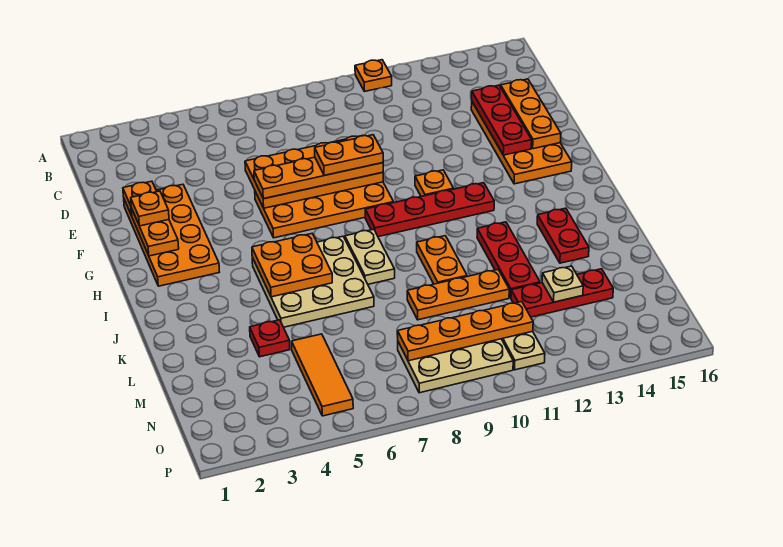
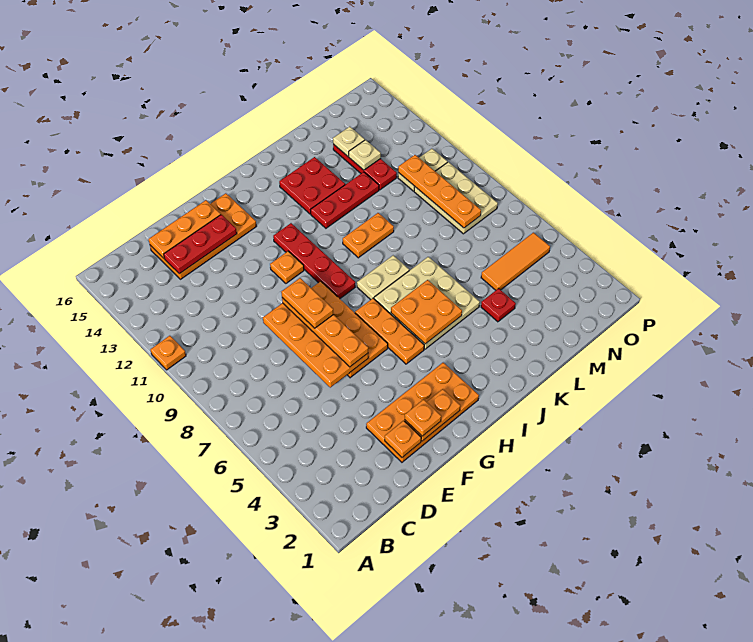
red plate J14:K14 level 1 -> red plate J13:K14 level 1
orange plate L9:L11 level 1 -> orange plate H5:H7 level 1
none -> tan plate M14 level 2

